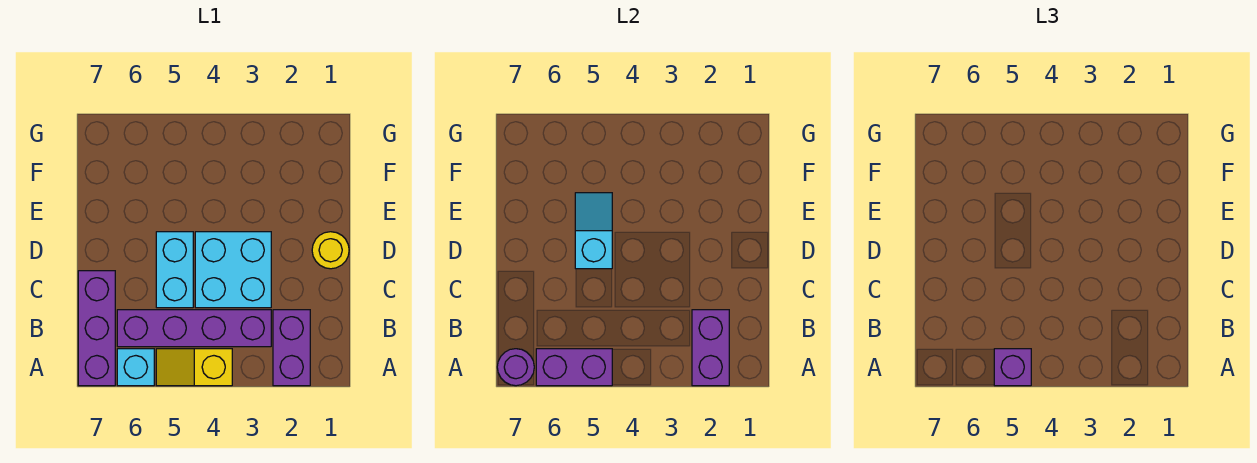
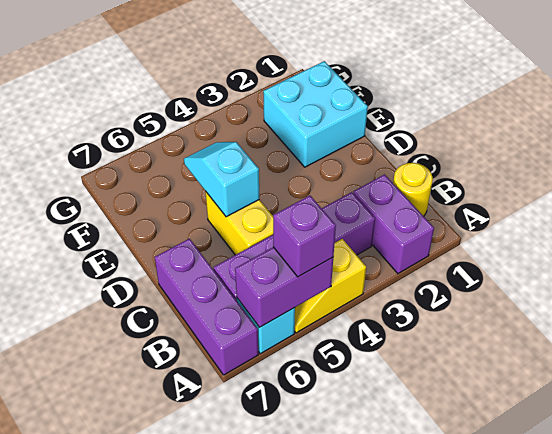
purple brick A2:B2 level 2 -> none
purple round brick A7 level 2 -> none
cyan brick C3:D4 level 1 -> cyan brick E1:F2 level 1
cyan brick C5:D5 level 1 -> yellow brick C5:D5 level 1
yellow round brick D1 level 1 -> yellow round brick B1 level 1

